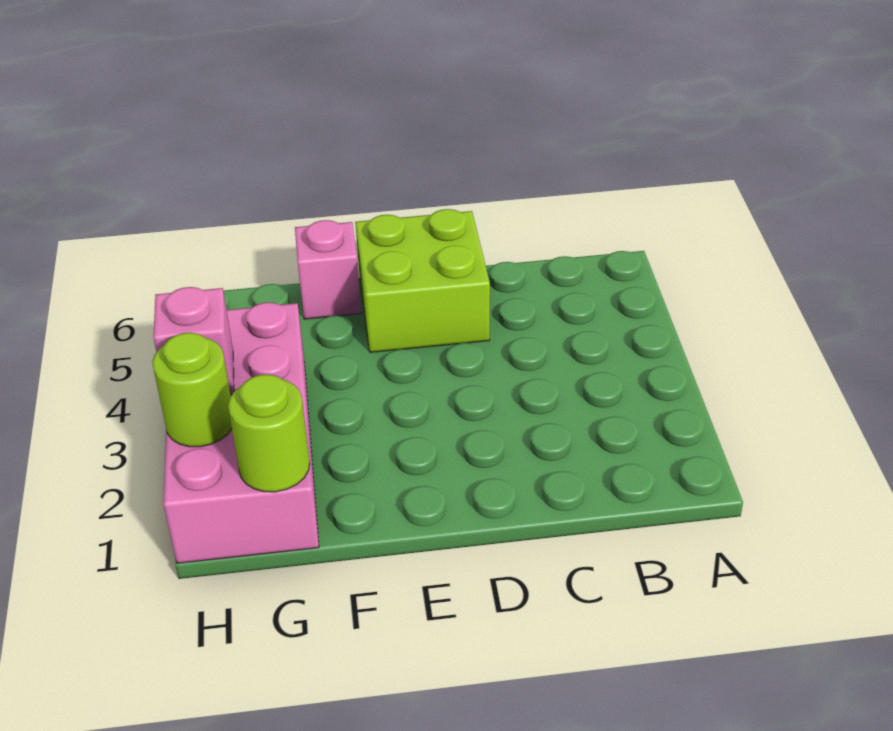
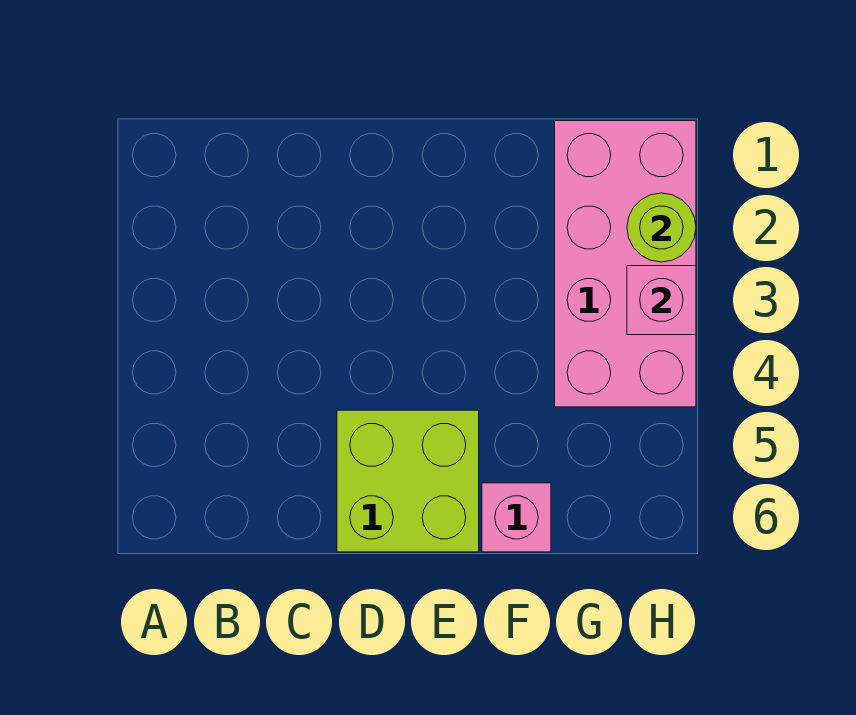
lime round brick G1 level 2 -> none

